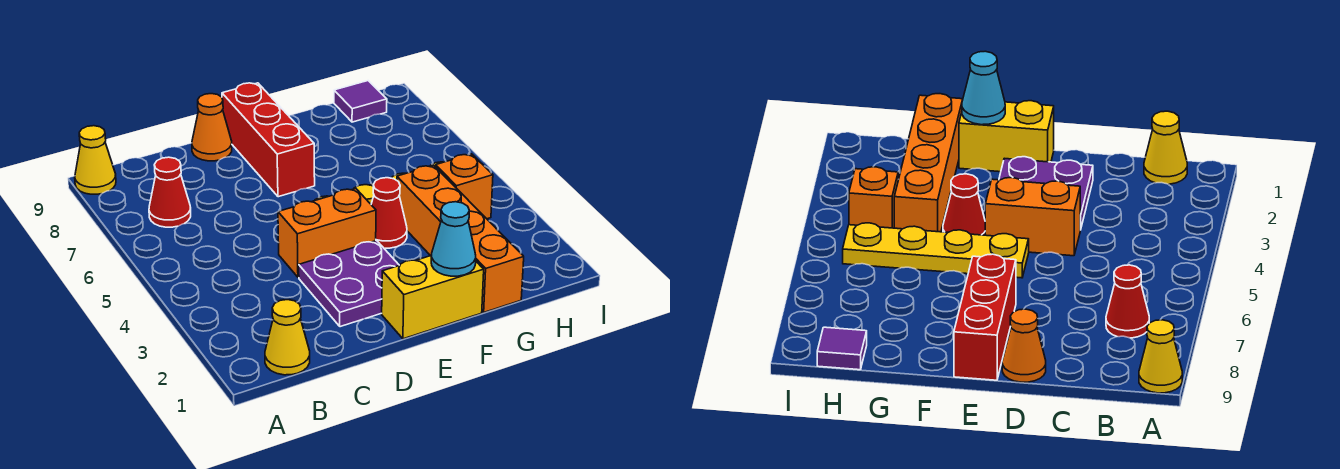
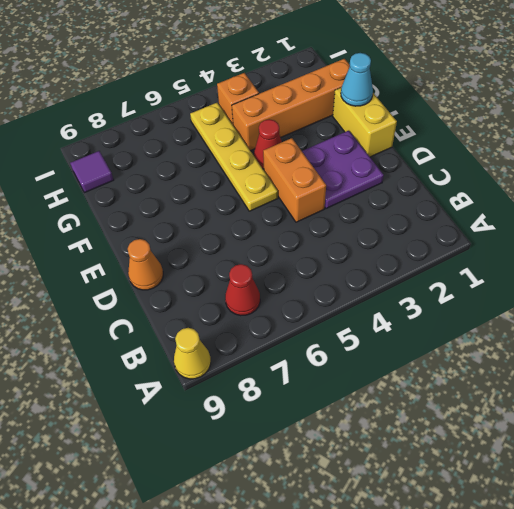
yellow cone B1 level 1 -> none
red brick E7:E9 level 1 -> none

